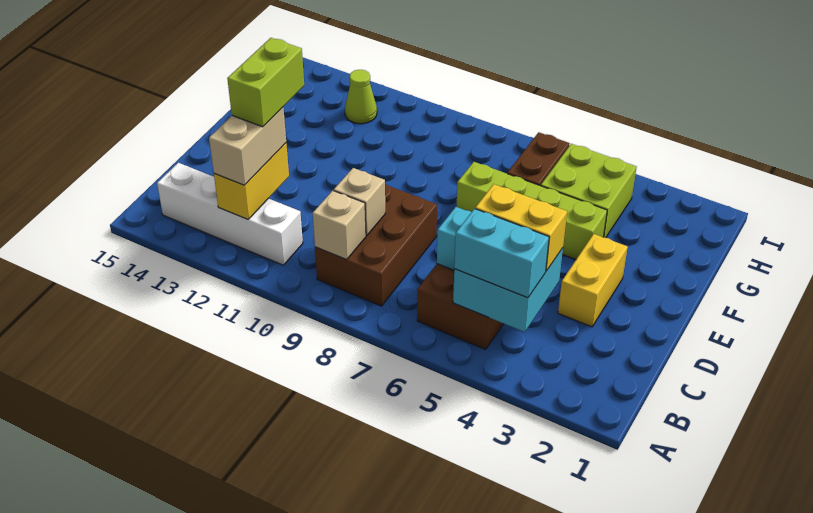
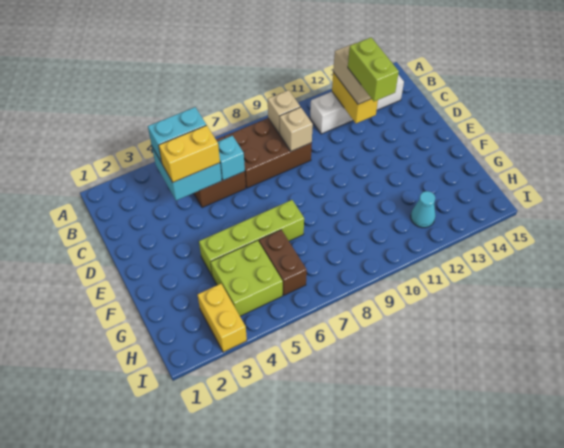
brown brick B8:D9 level 1 -> brown brick B7:C9 level 1
yellow brick D3:E3 level 1 -> yellow brick H3:I3 level 1
lime cone H12 level 1 -> cyan cone H12 level 1

